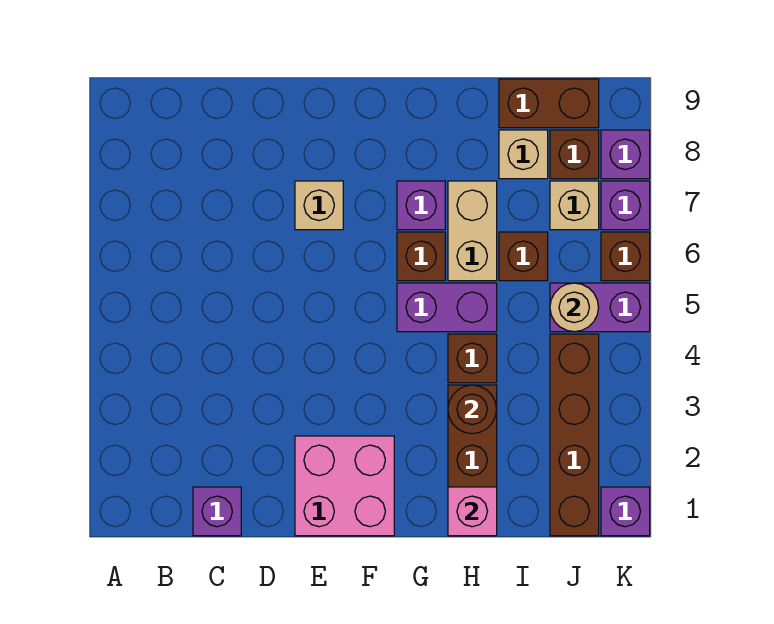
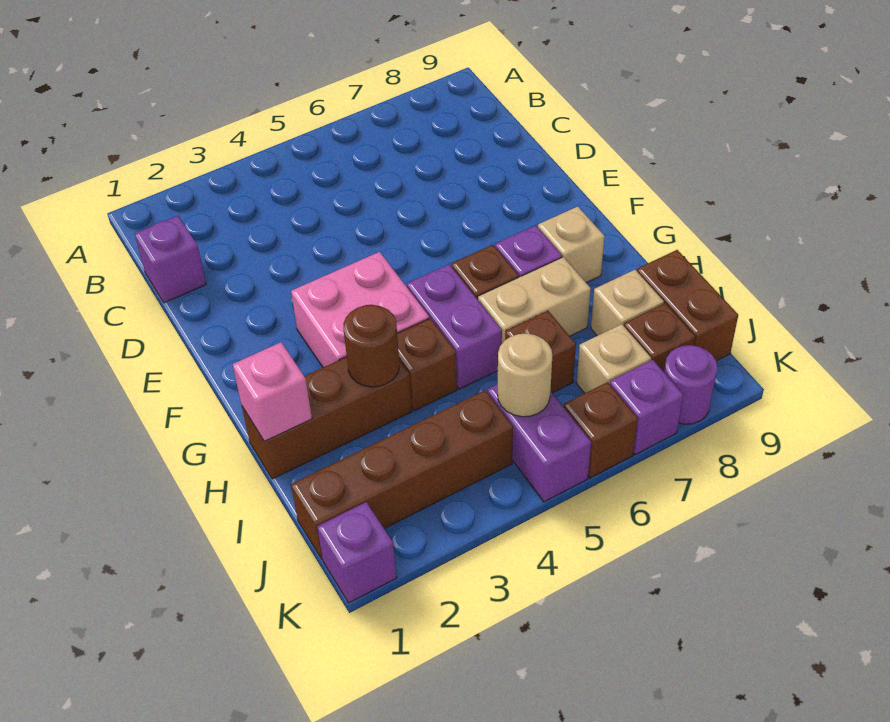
pink brick E1:F2 level 1 -> pink brick F3:G4 level 1
tan brick E7 level 1 -> tan brick G8 level 1
purple brick K8 level 1 -> purple round brick K8 level 1

